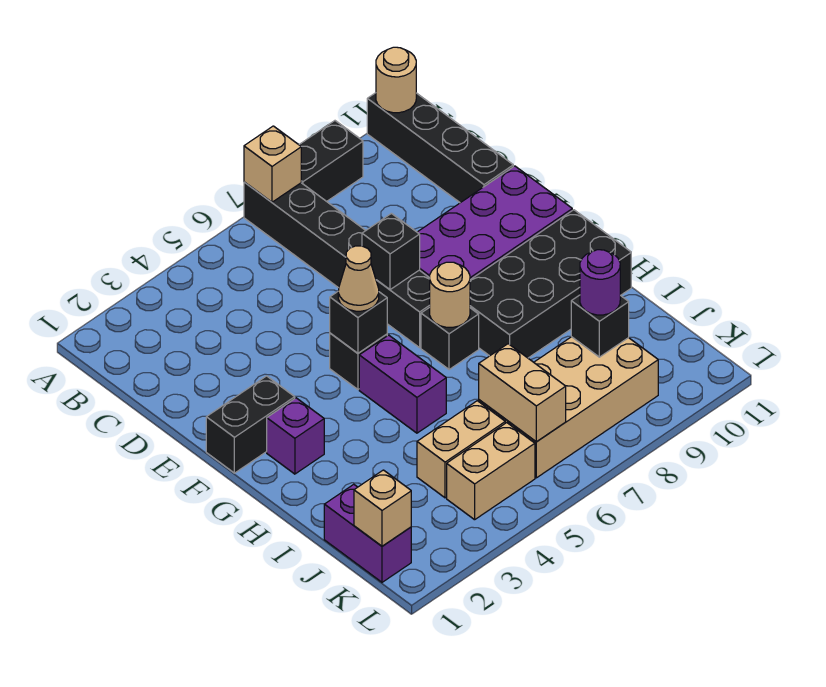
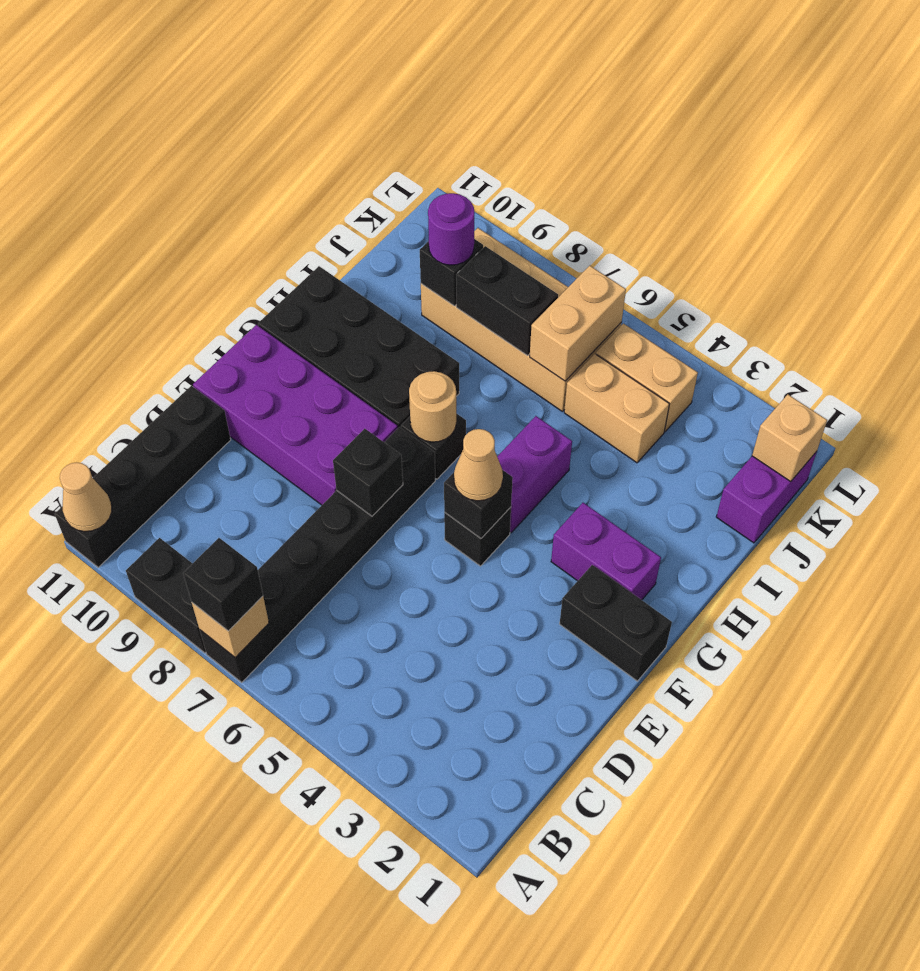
none -> black brick A7 level 3
tan round brick A11 level 2 -> tan cone A11 level 2
purple brick G2 level 1 -> purple brick G2:G3 level 1
none -> black brick J7:J8 level 2

